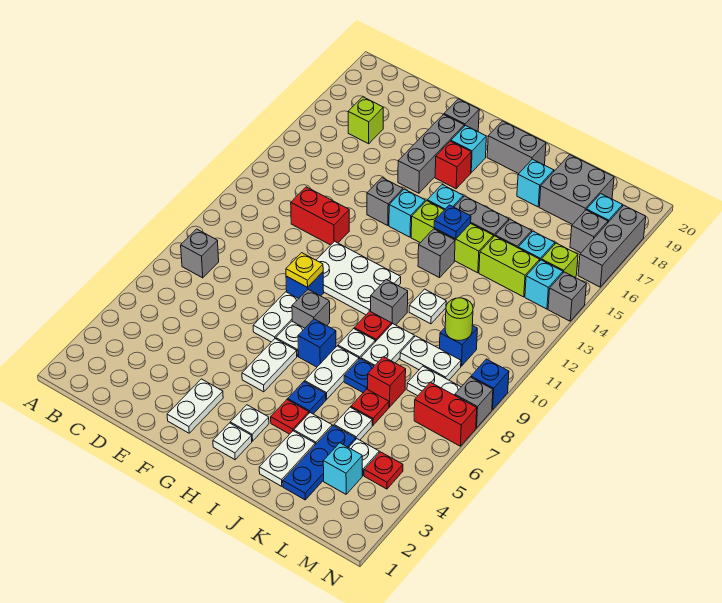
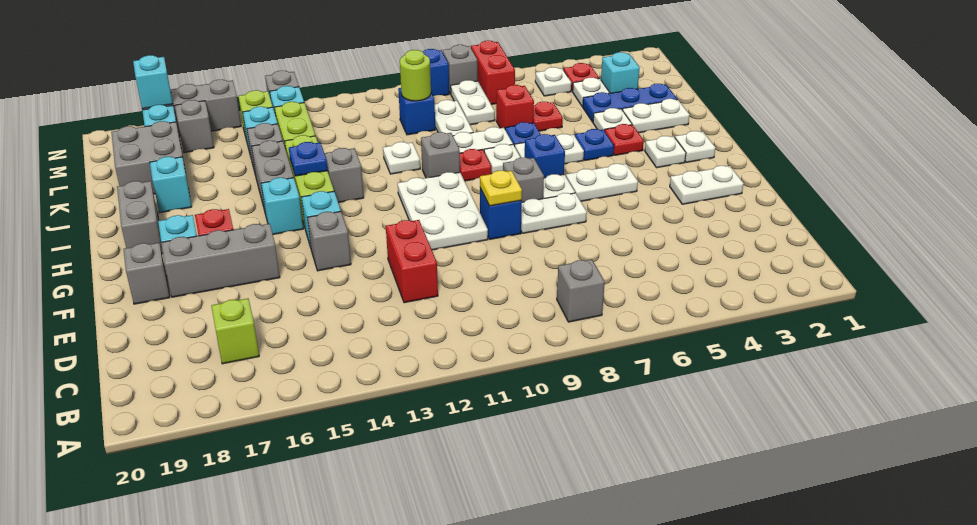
white plate K5 level 1 -> white plate M5 level 1
none -> cyan brick N18 level 2

